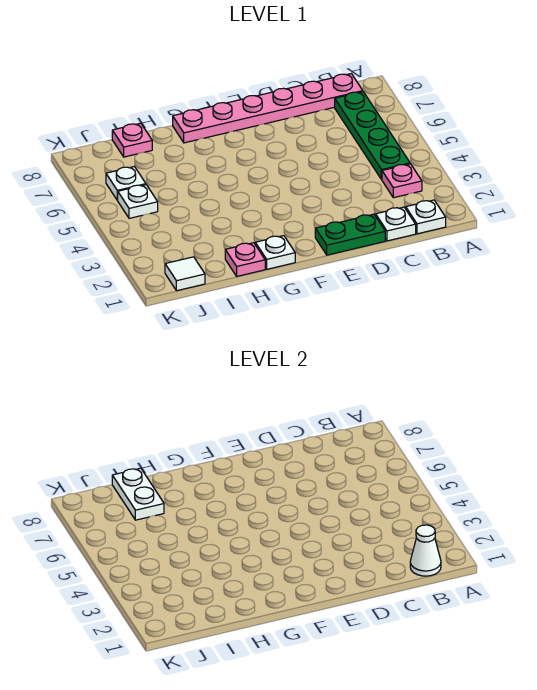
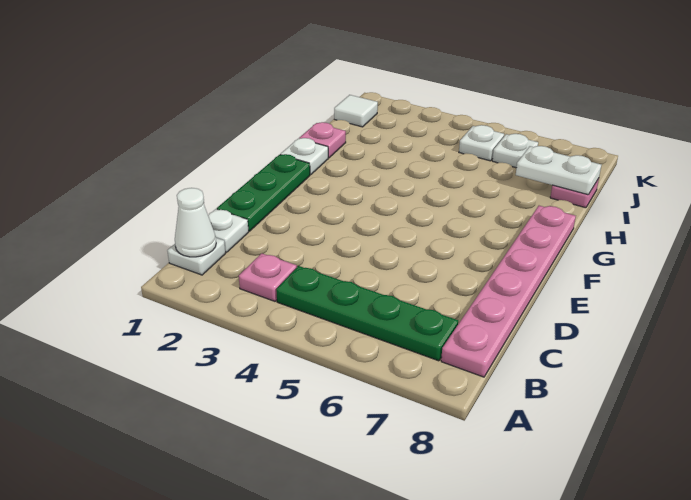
green plate D1:E1 level 1 -> green plate D1:F1 level 1

